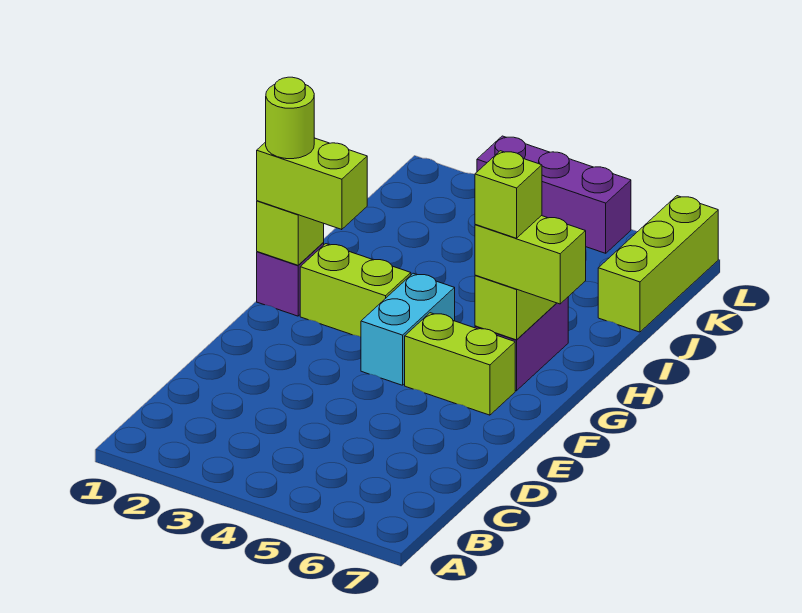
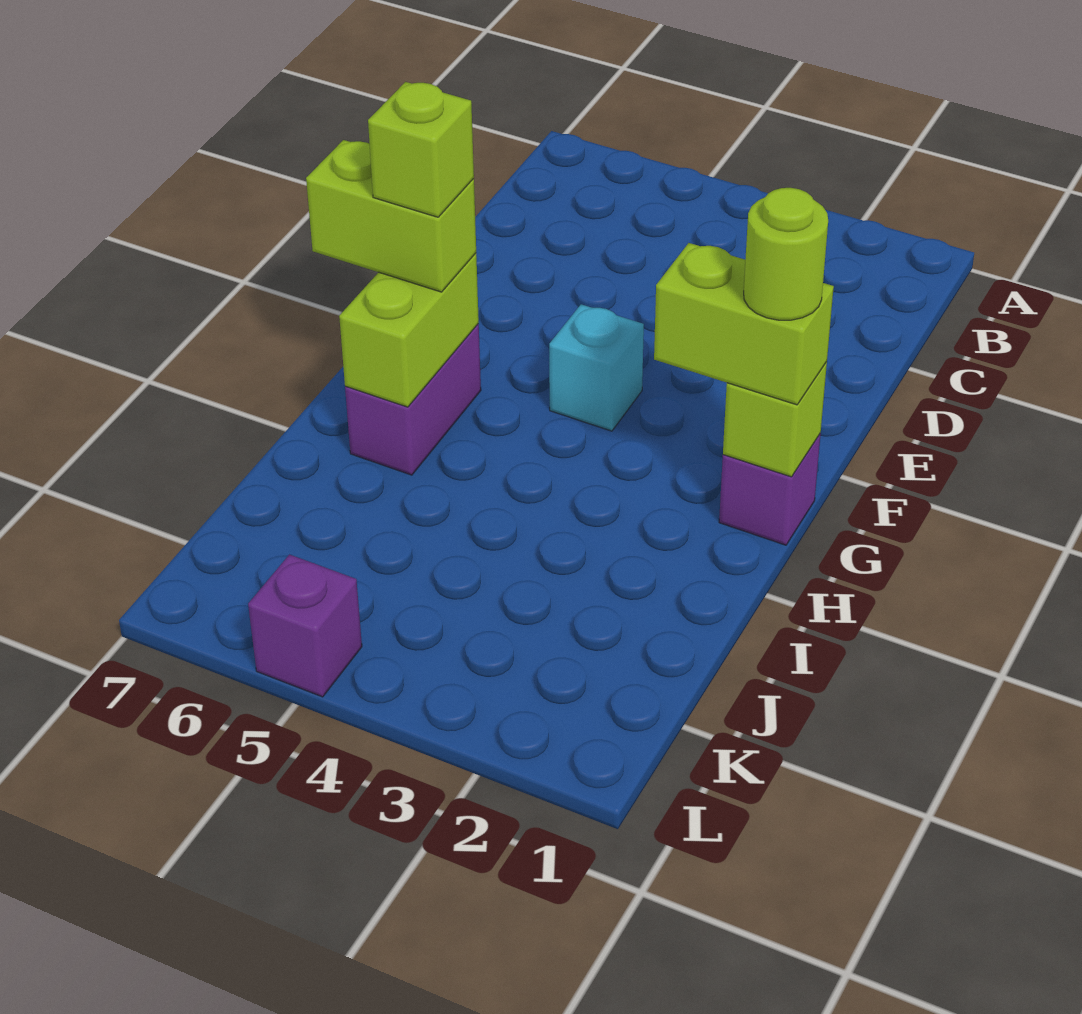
cyan brick F4:G4 level 1 -> cyan brick F4 level 1
lime brick F5:F6 level 1 -> none
lime brick G2:G3 level 1 -> none
lime brick J7:L7 level 1 -> none
purple brick L3:L5 level 1 -> purple brick L5 level 1

